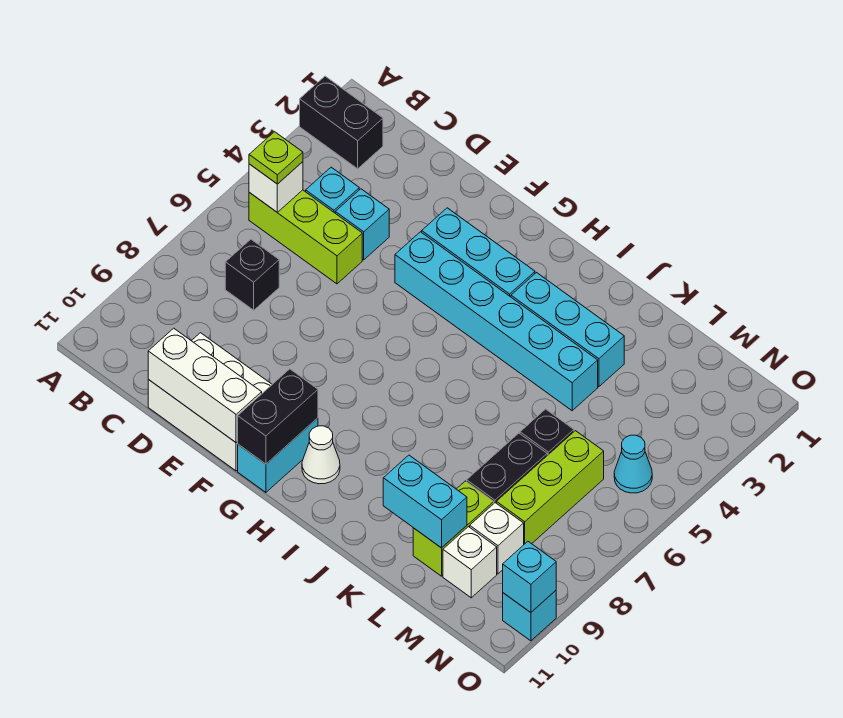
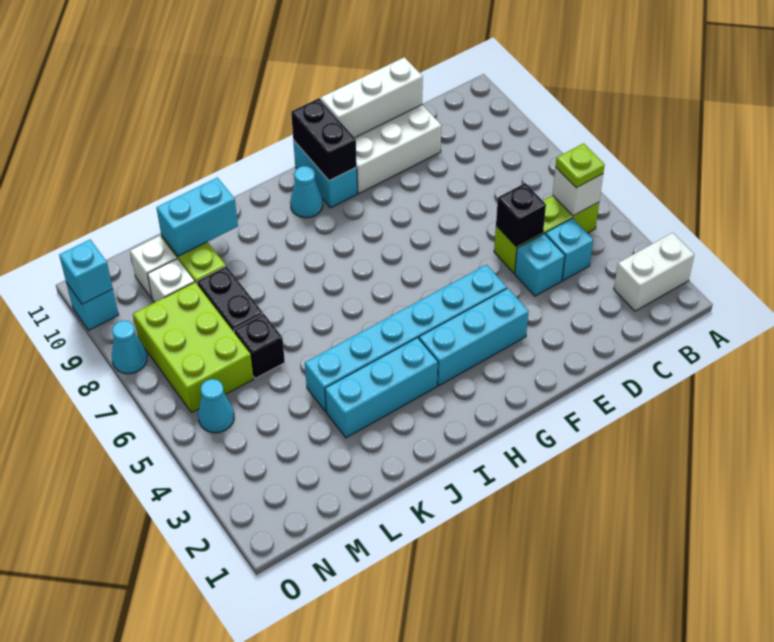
black brick A2:B2 level 1 -> white brick A2:B2 level 1
black brick C7 level 1 -> black brick D5 level 2
white cone H10 level 1 -> cyan cone H10 level 1
lime brick M6:M8 level 1 -> lime brick M6:N8 level 1
none -> cyan cone O8 level 1

